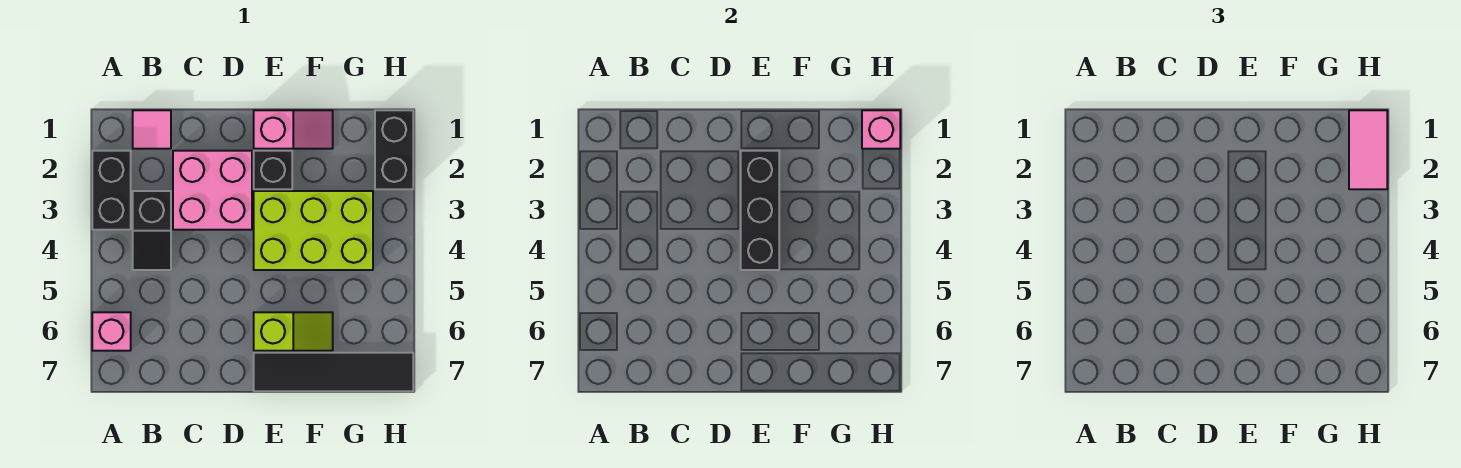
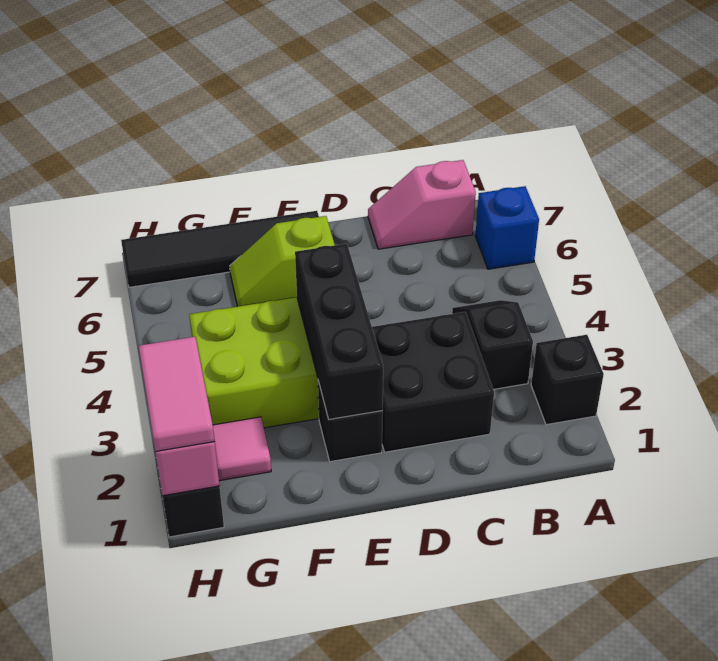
black brick A2:A3 level 1 -> black brick A2 level 1
pink brick A6 level 1 -> blue brick A6 level 1
pink tile B1 level 1 -> pink tile G2 level 1
pink brick C2:D3 level 1 -> black brick C2:D3 level 1
pink slope E1:F1 level 1 top E -> pink slope B7:C7 level 1 top B

